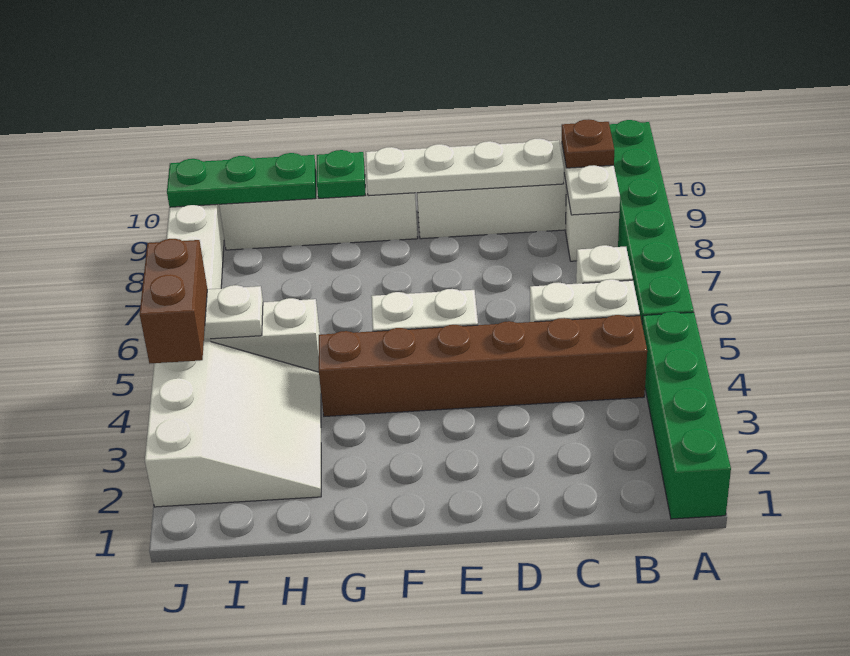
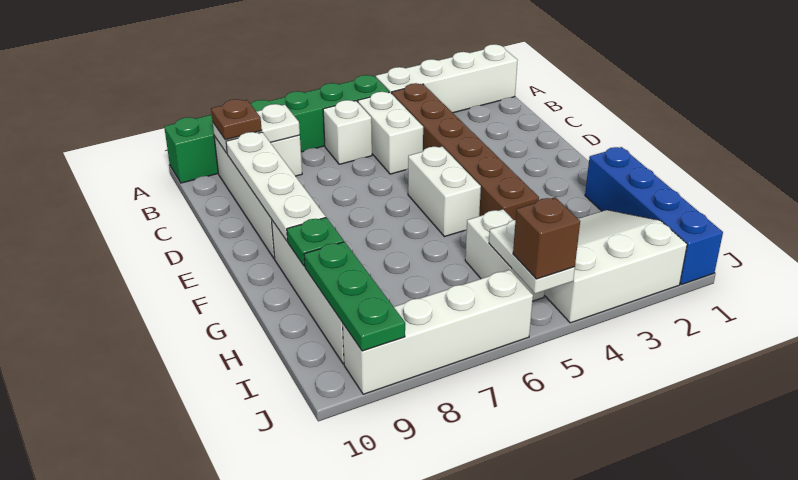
green brick A1:A4 level 1 -> white brick A1:A4 level 1
none -> blue brick G1:J1 level 1
brown brick J4:J5 level 3 -> brown brick J5 level 3

